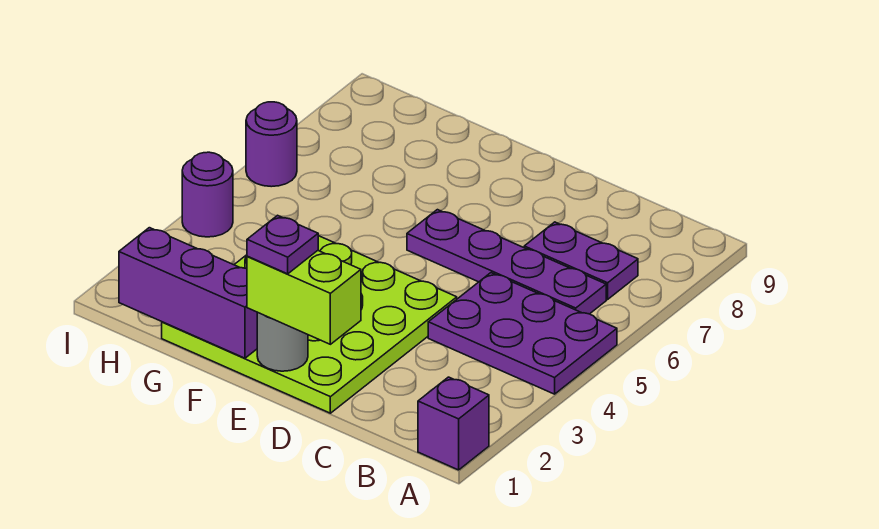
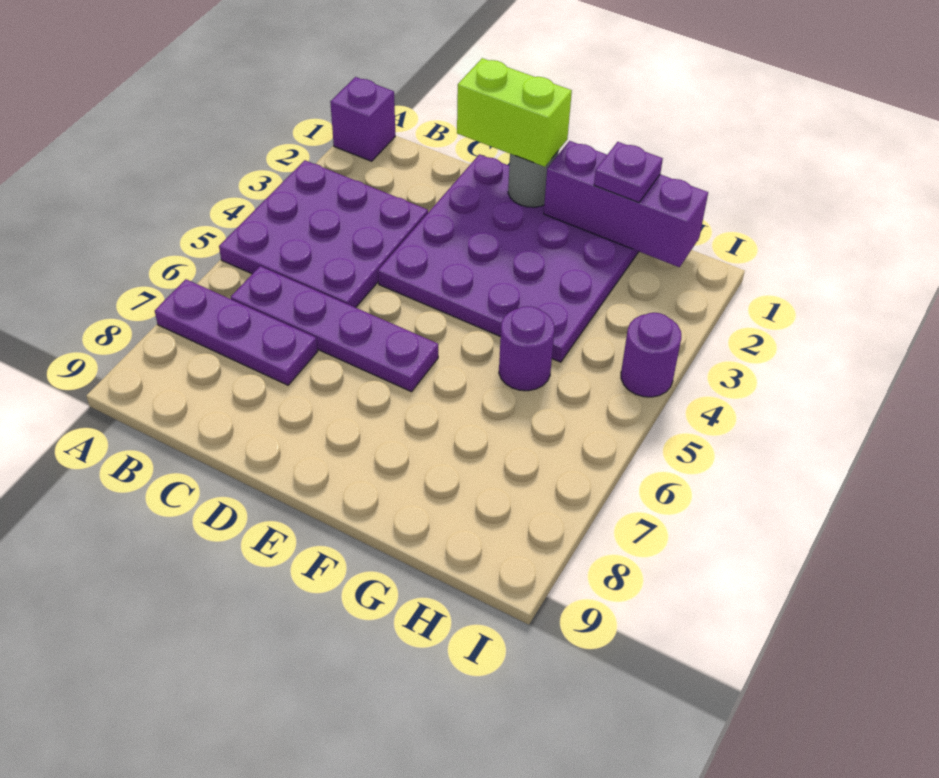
purple plate A4:C5 level 1 -> purple plate A3:C5 level 1
purple plate B7:C7 level 1 -> purple plate A7:C7 level 1
lime plate D1:G4 level 1 -> purple plate D1:G4 level 1
purple plate E1 level 4 -> purple plate G1 level 3
purple round brick I6 level 1 -> purple round brick G5 level 1

